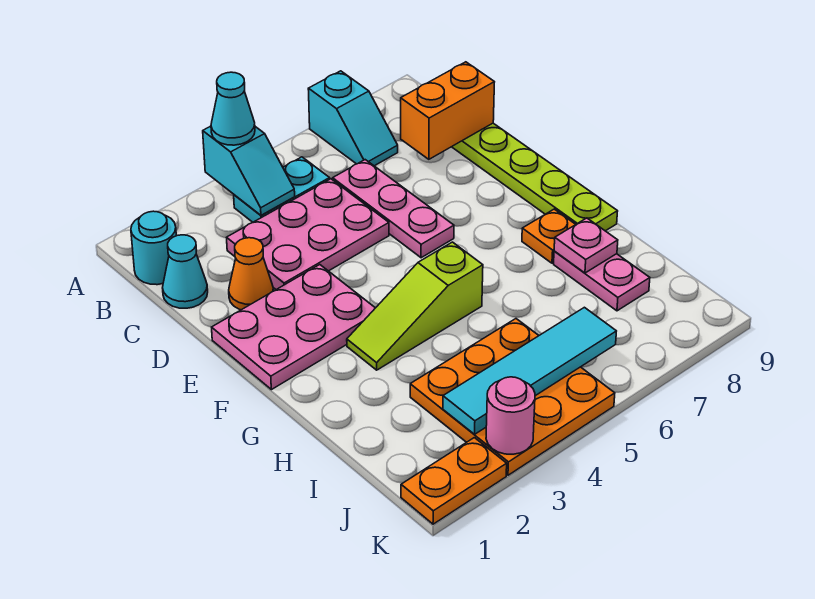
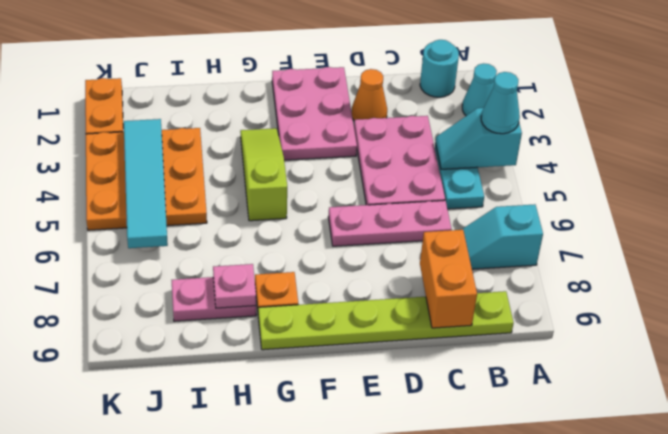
cyan cone C1 level 1 -> cyan cone A2 level 1
pink round brick K3 level 2 -> none

